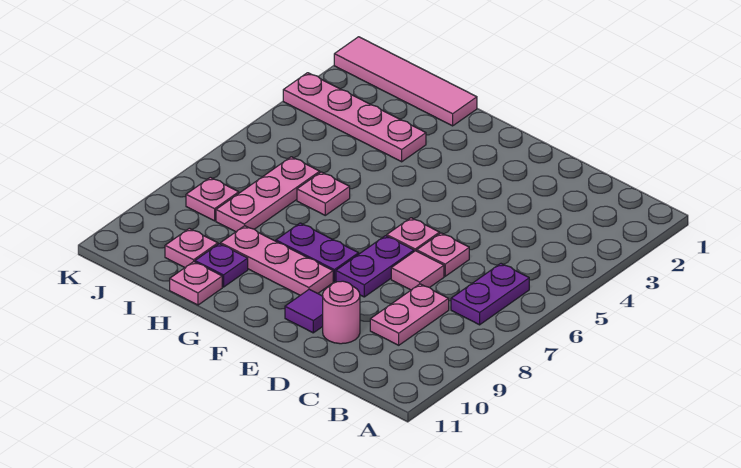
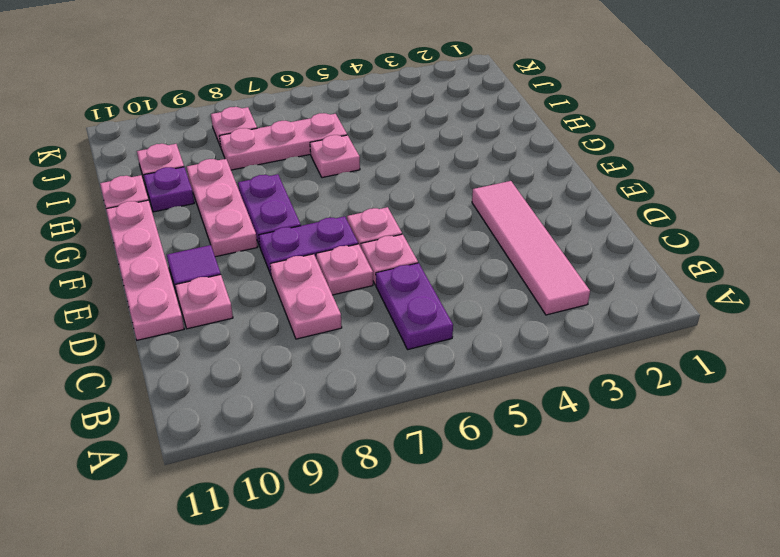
purple plate B6:B7 level 1 -> purple plate B6:C6 level 1
pink plate C8:C9 level 1 -> pink plate C8:D8 level 1
pink tile D7 level 1 -> pink plate D7 level 1
pink round brick D10 level 1 -> pink plate D10 level 1
pink tile H1:K1 level 1 -> pink tile B3:E3 level 1
pink plate H3:K3 level 1 -> pink plate D11:G11 level 1

